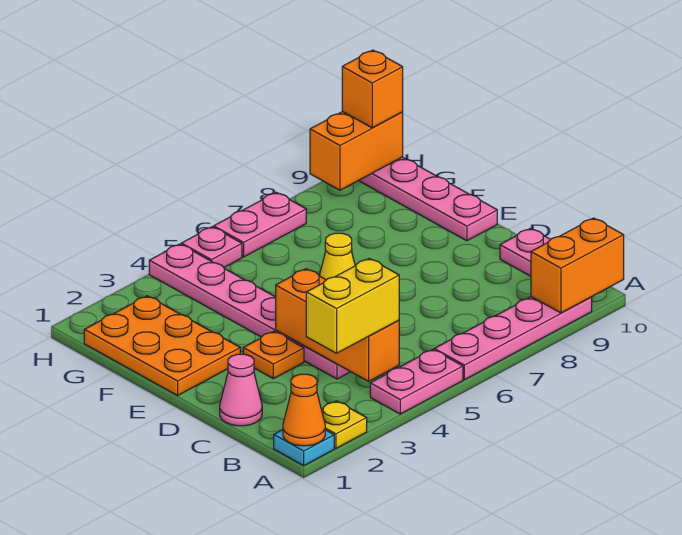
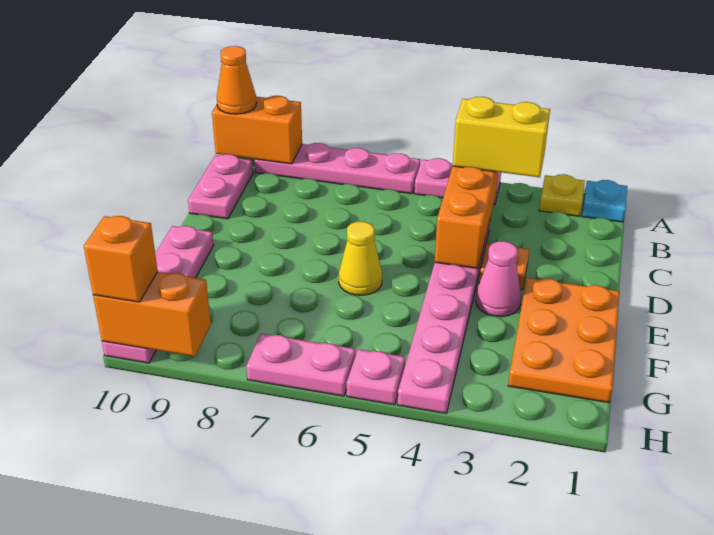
orange cone A1 level 2 -> orange cone A10 level 3
pink cone C1 level 1 -> pink cone E3 level 1

